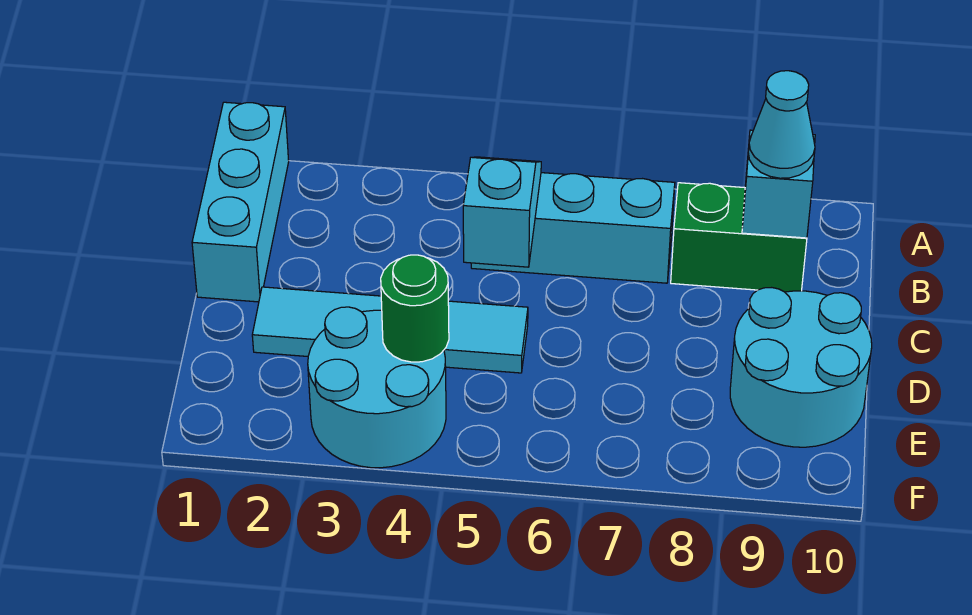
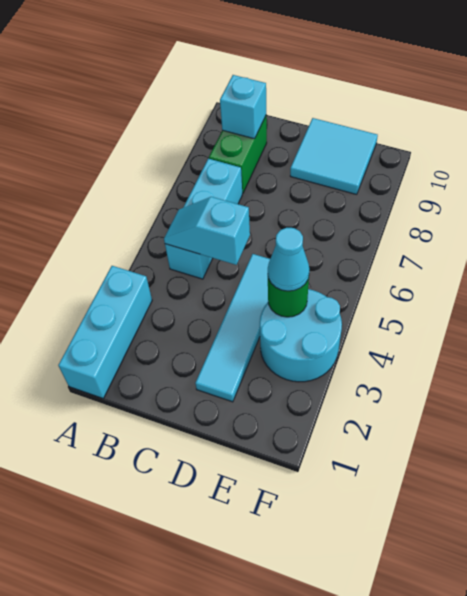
cyan brick A1:C1 level 1 -> cyan brick A1:A3 level 1
cyan cone B9 level 3 -> cyan cone E4 level 3
cyan round brick D9:E10 level 1 -> cyan tile D9:E10 level 1

